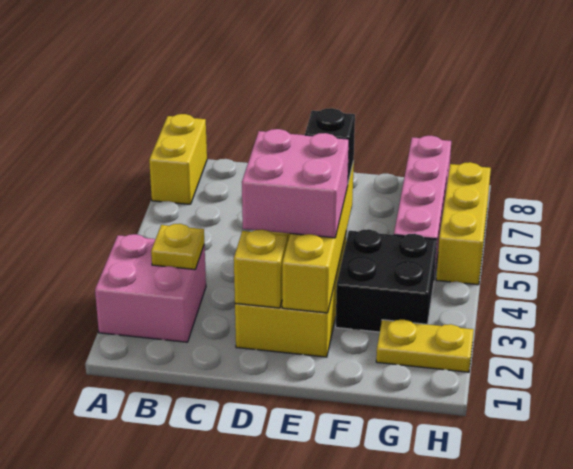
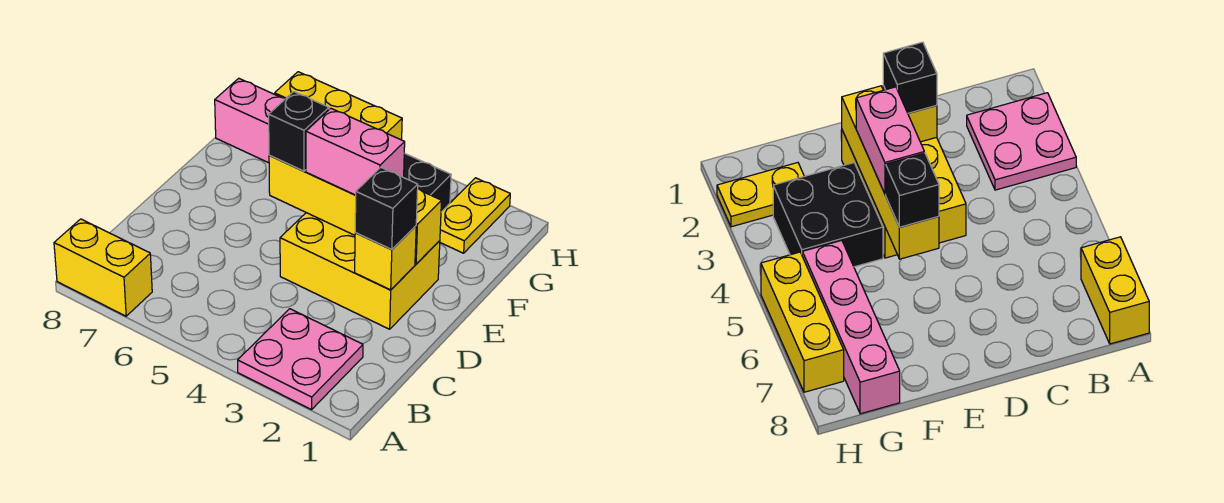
pink brick A2:B3 level 1 -> pink plate A2:B3 level 1
yellow plate B3 level 2 -> none
none -> black brick D2 level 3
pink brick D3:E4 level 3 -> pink brick E3:E4 level 3

